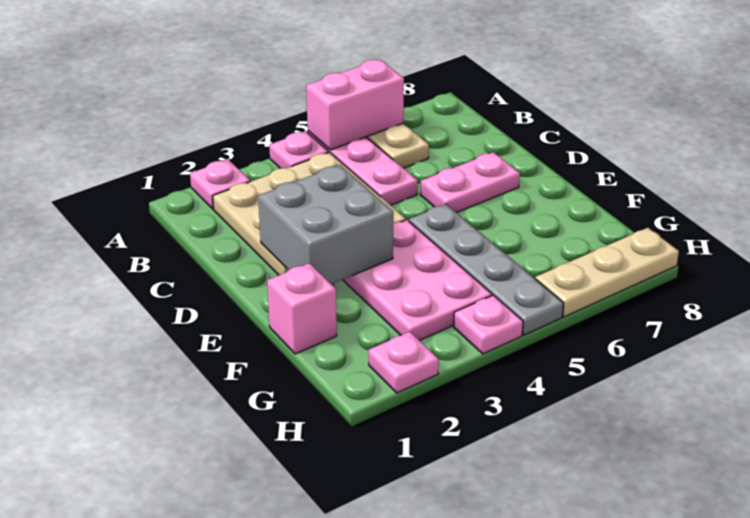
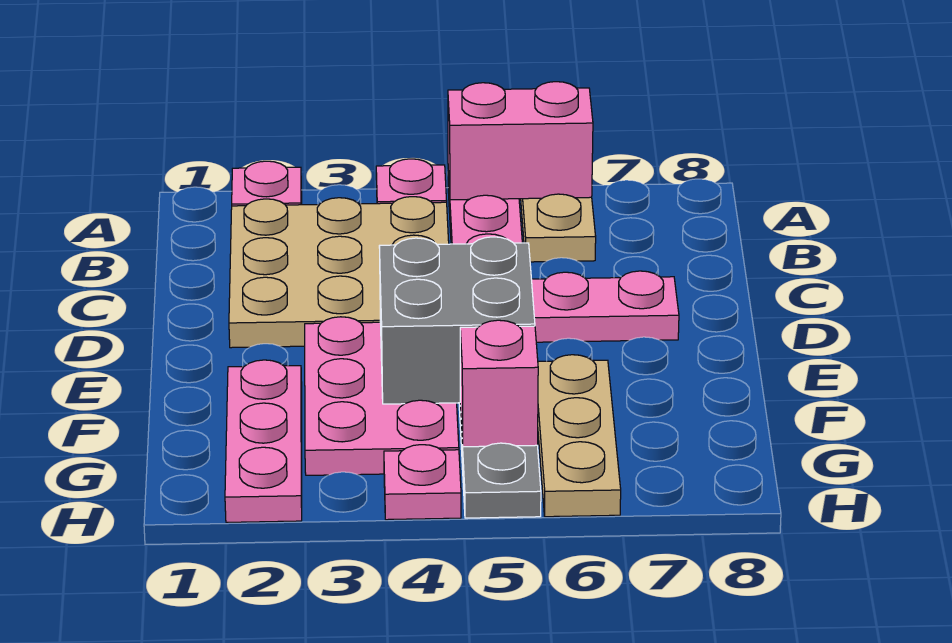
grey brick D2:E3 level 2 -> grey brick E4:F5 level 2
pink brick F1 level 1 -> pink brick G5 level 2
pink plate H2 level 1 -> pink plate F2:H2 level 1
tan plate H6:H8 level 1 -> tan plate F6:H6 level 1

